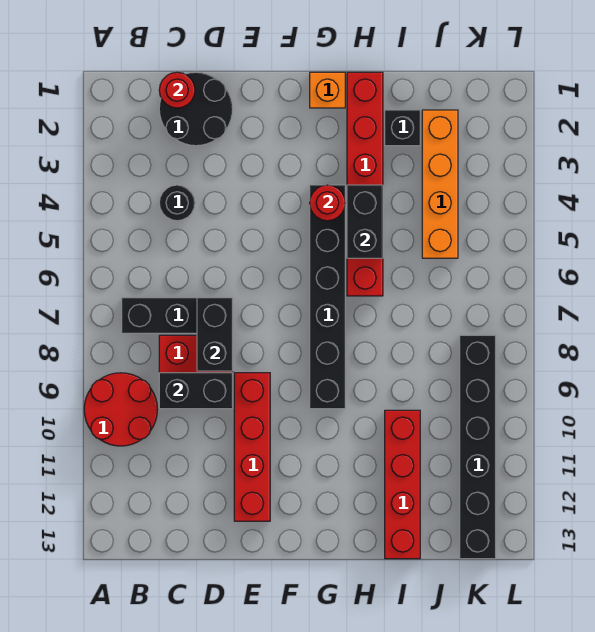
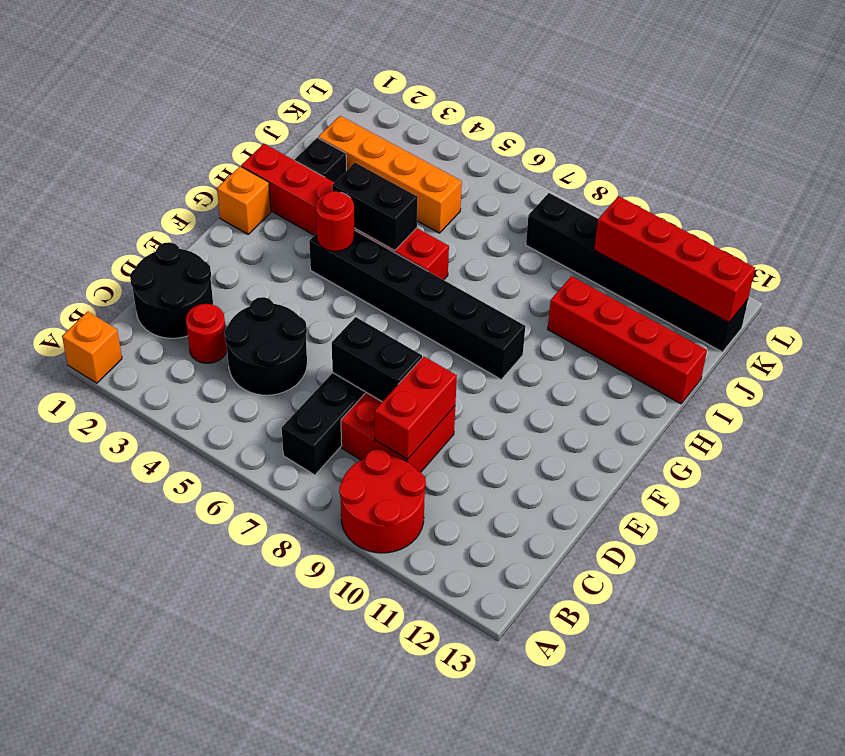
none -> orange brick A1 level 1
red round brick C1 level 2 -> red round brick C3 level 1
black round brick C4 level 1 -> black round brick C4:D5 level 1
black brick C9:D9 level 2 -> red brick C9:D9 level 2
red brick E9:E12 level 1 -> red brick K10:K13 level 2

